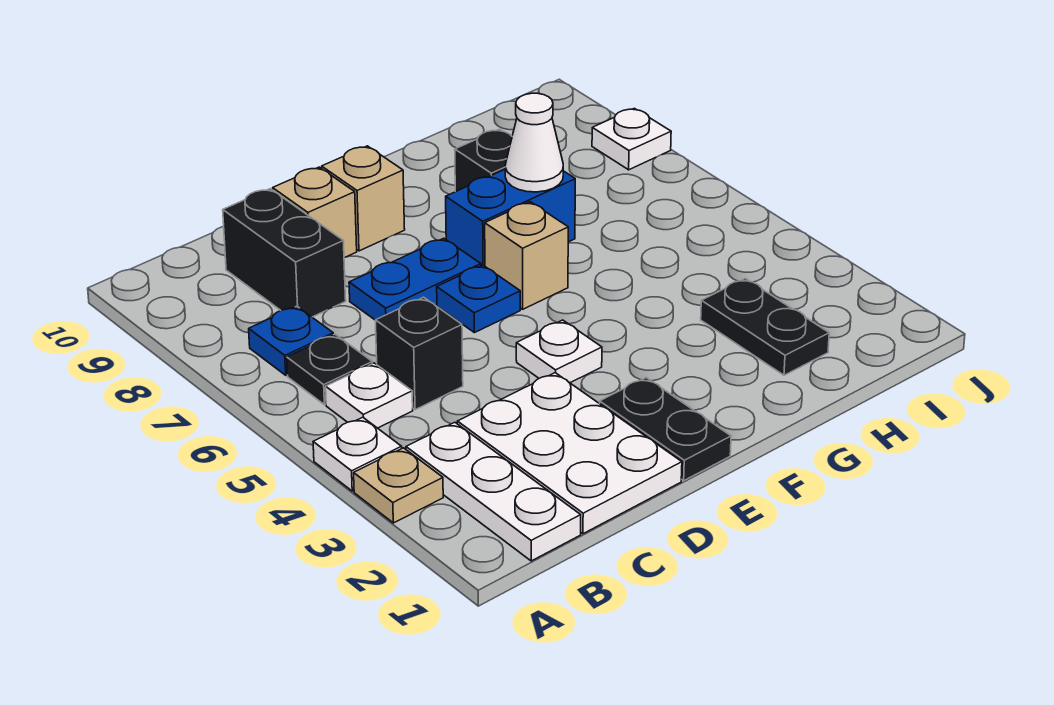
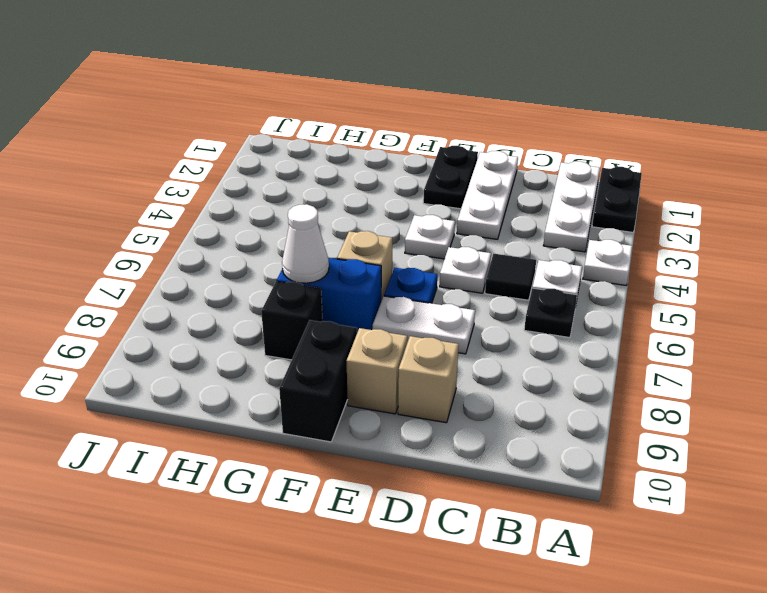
tan plate A3 level 1 -> none
blue plate B7 level 1 -> none
white plate C1:D3 level 1 -> white plate D1:D3 level 1
black brick C5 level 1 -> black tile C5 level 1
black brick C8:C9 level 1 -> black brick F9:F10 level 1
blue plate D7:E7 level 1 -> white plate D7:E7 level 1
black plate H2:H3 level 1 -> black plate A1:A2 level 1
white plate J8 level 1 -> white plate D5 level 1

